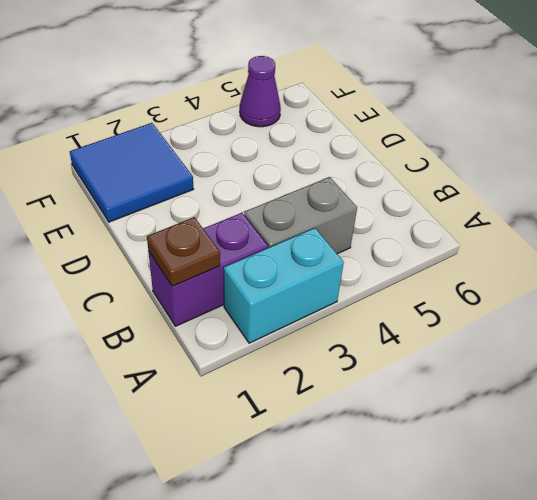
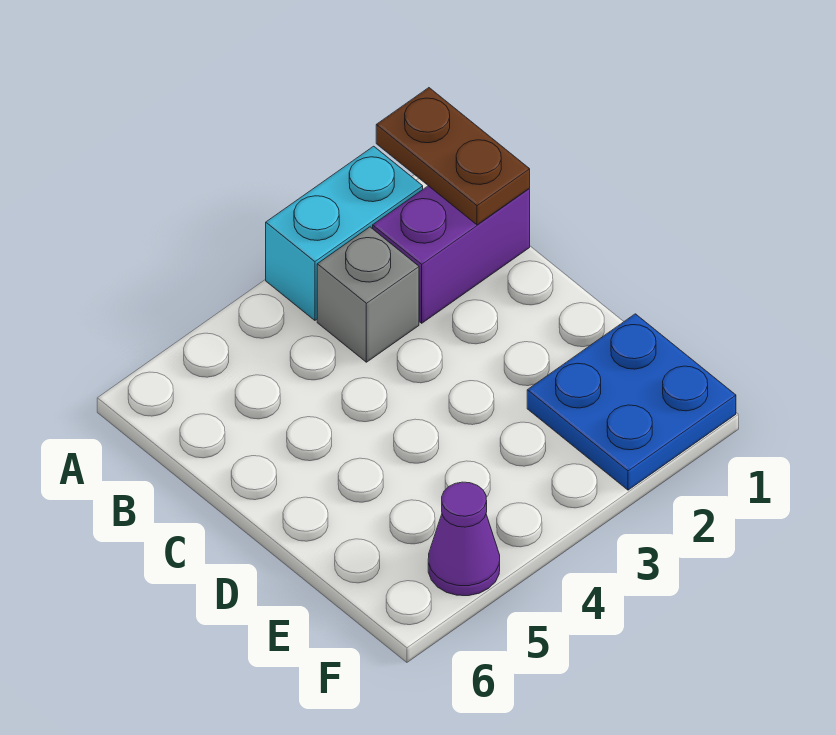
brown plate B1 level 2 -> brown plate A1:B1 level 2
grey brick B3:B4 level 1 -> grey brick B3 level 1
blue tile E1:F2 level 1 -> blue plate E1:F2 level 1

